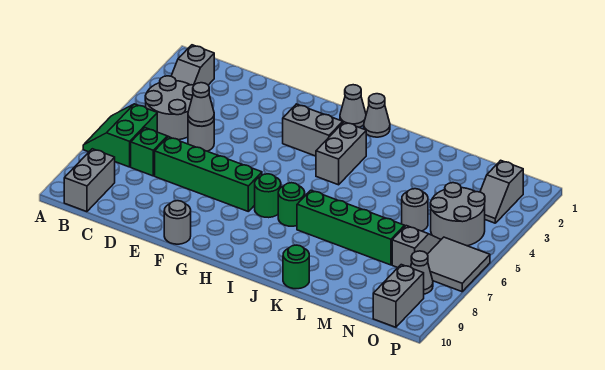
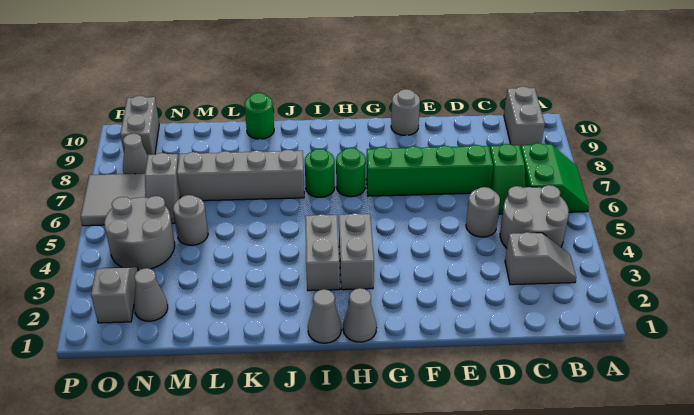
grey slope B2:B3 level 1 top 2 -> grey slope B3:C3 level 1 top C
grey cone D5 level 2 -> grey cone N2 level 1
grey brick G3:H3 level 1 -> grey brick H3:H4 level 1
green brick J7:M7 level 1 -> grey brick J7:M7 level 1

